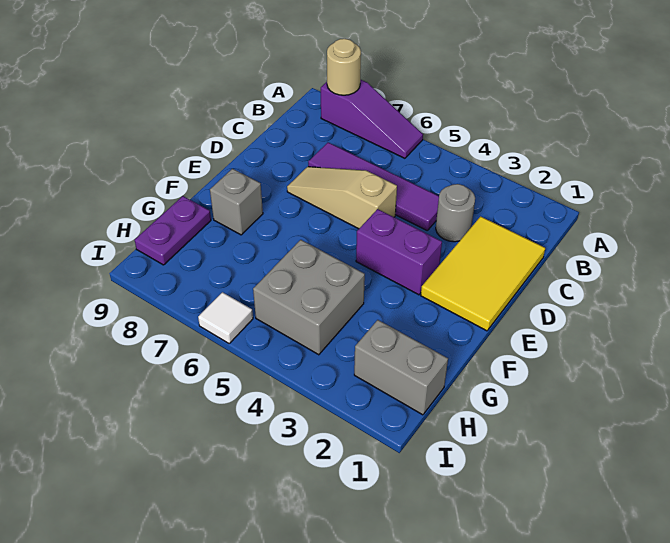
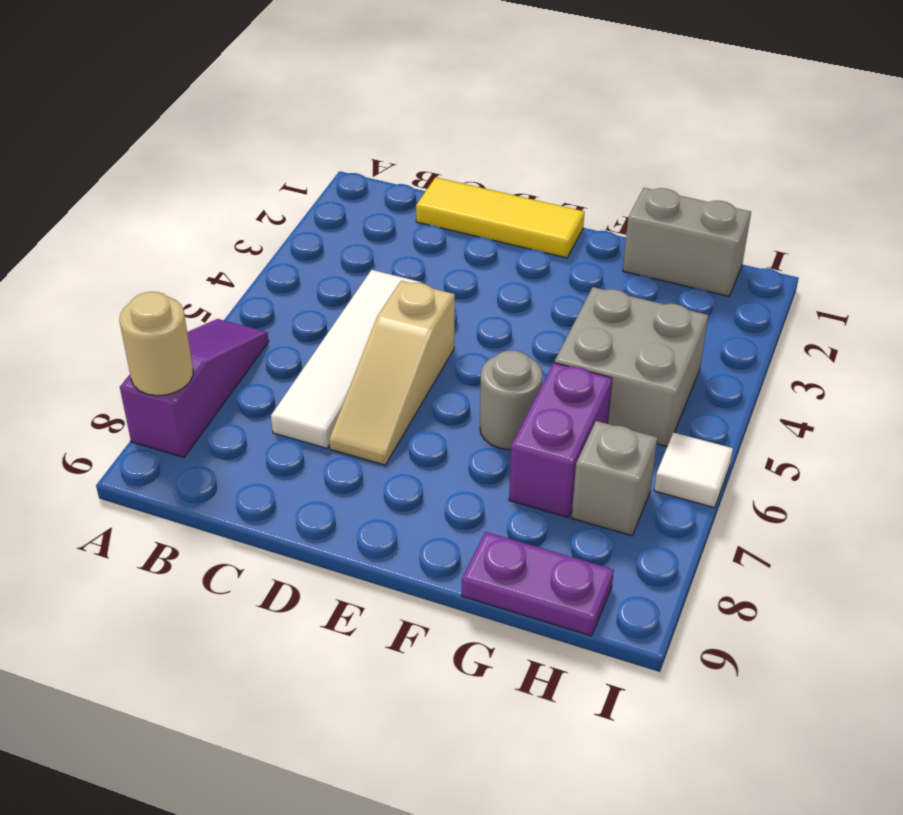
yellow tile C1:E2 level 1 -> yellow tile C1:E1 level 1
grey round brick C3 level 1 -> grey round brick F6 level 1
purple tile C4:C7 level 1 -> white tile C4:C7 level 1
purple brick E3:E4 level 1 -> purple brick G6:G7 level 1
grey brick F8 level 1 -> grey brick H7 level 1
grey brick H1:H2 level 1 -> grey brick G1:H1 level 1

